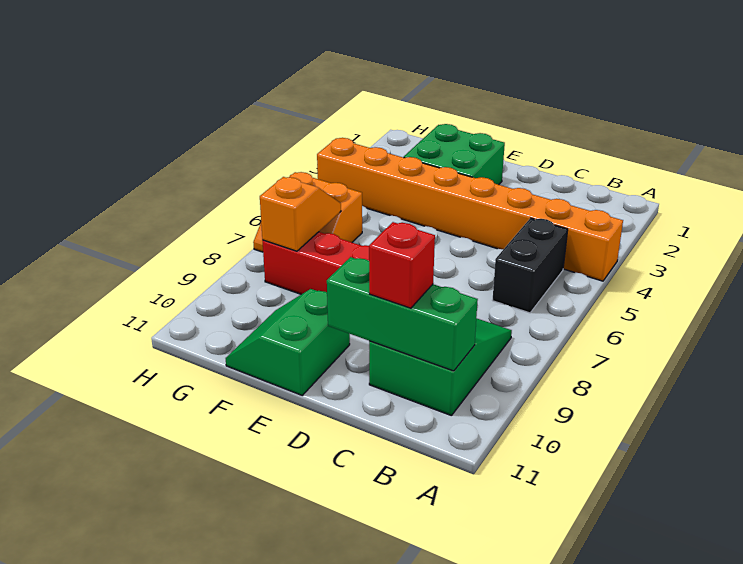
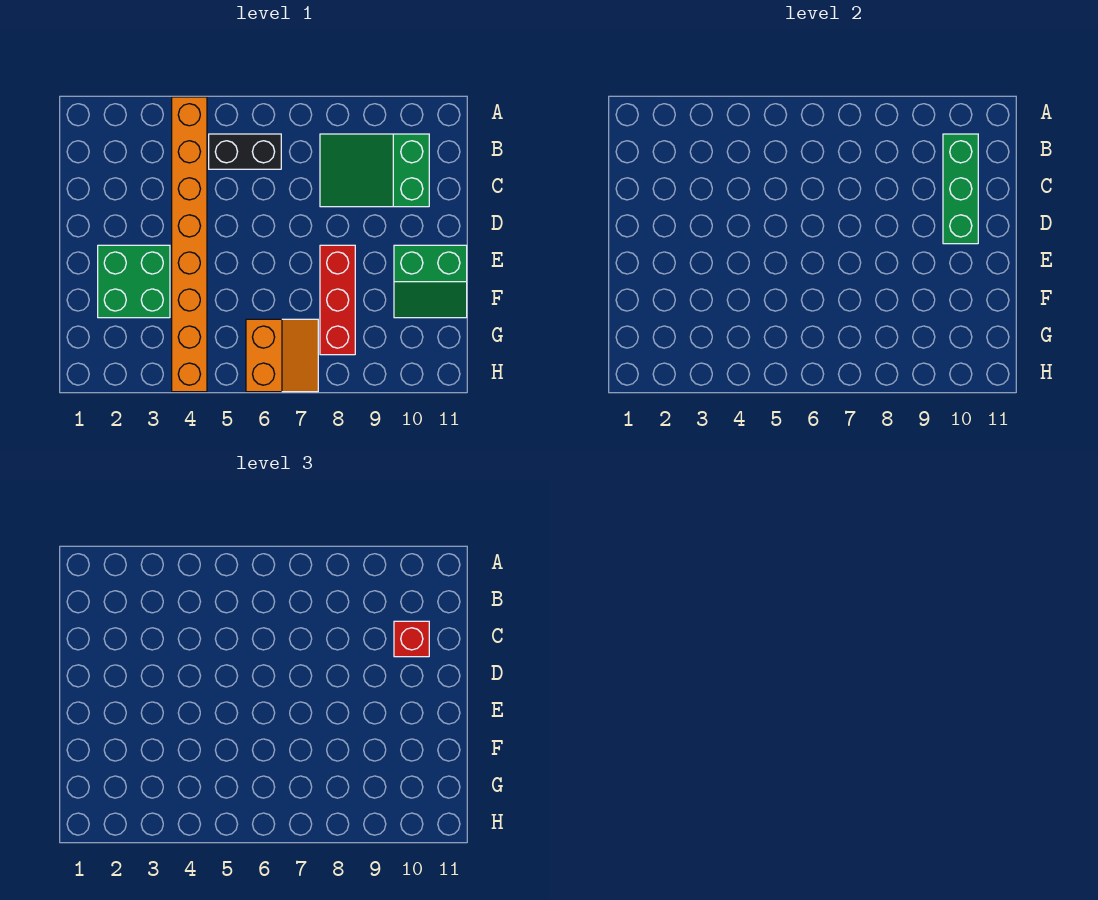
orange slope G7:G8 level 2 top 8 -> none

